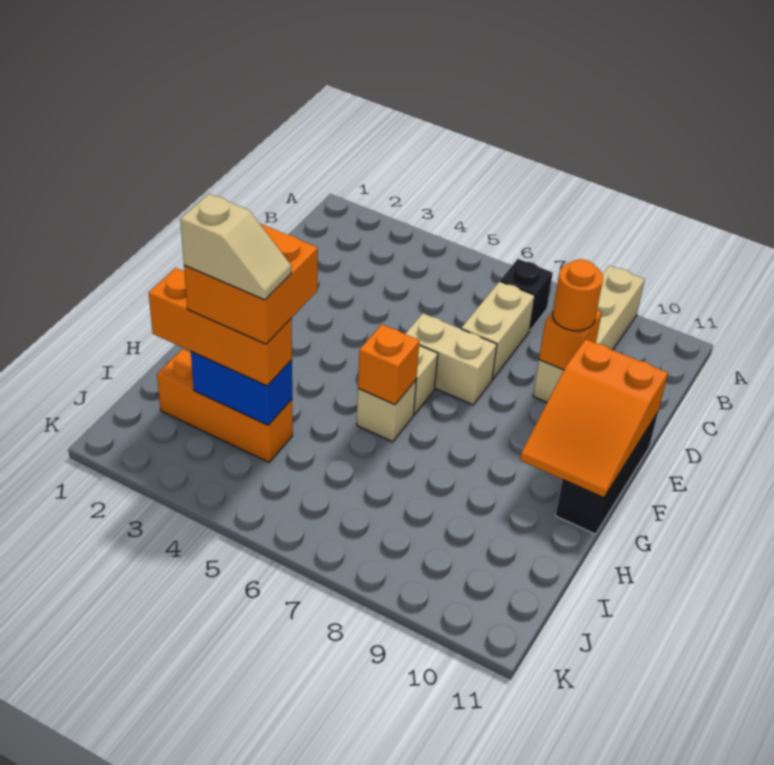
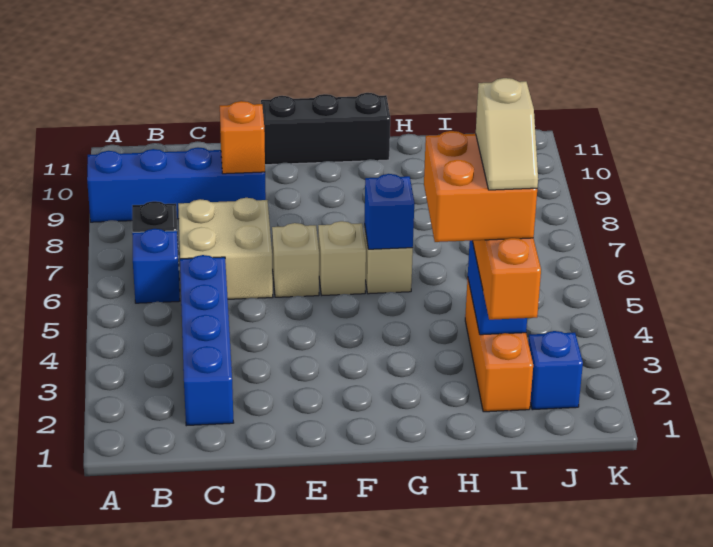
tan brick A9:D9 level 1 -> blue brick A9:D9 level 1
none -> blue brick B6 level 1
none -> blue brick C2:C5 level 1
tan brick C7:D7 level 1 -> tan brick C6:D7 level 1
orange round brick D9 level 3 -> none
tan brick E6:E7 level 1 -> tan brick E6 level 1
orange slope E10:G11 level 2 top E -> none
orange brick G6 level 2 -> blue brick G6 level 2
tan slope I3:I4 level 5 top 3 -> tan slope I3:I4 level 5 top 4
none -> blue brick J2 level 1

